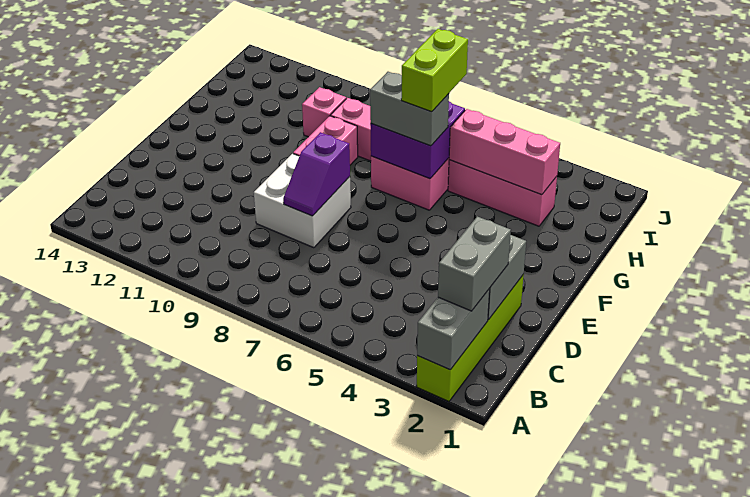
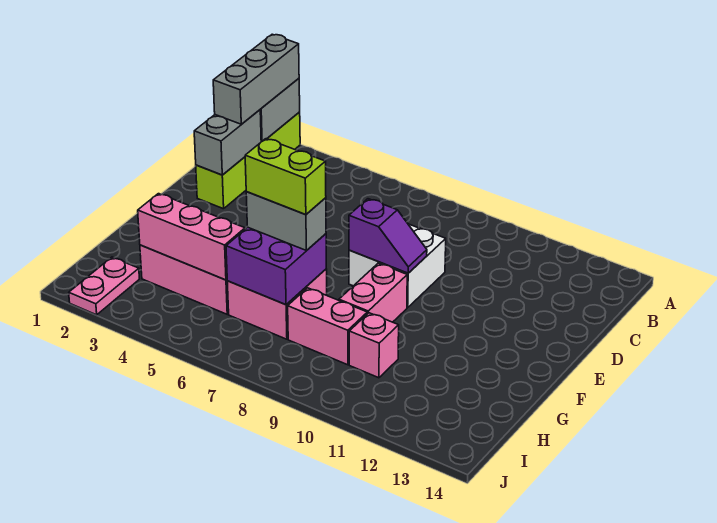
grey brick B2:C2 level 3 -> grey brick A2:C2 level 3
purple slope D8:E8 level 2 top E -> purple slope E8:E9 level 2 top 8
lime brick G6:H6 level 4 -> lime brick G6:G7 level 4
none -> pink plate I2:J2 level 1

